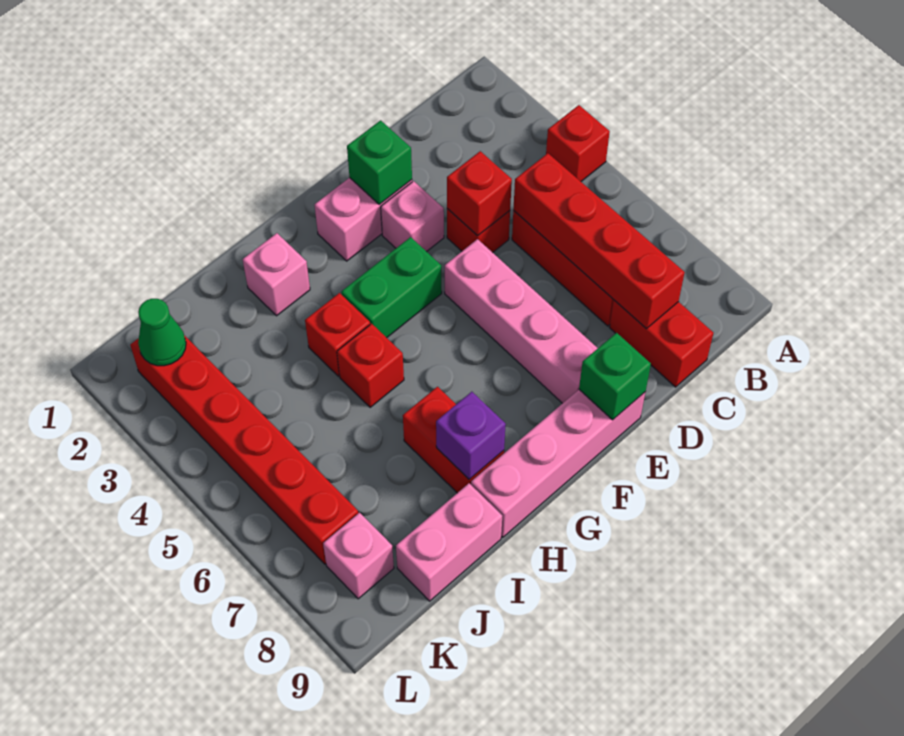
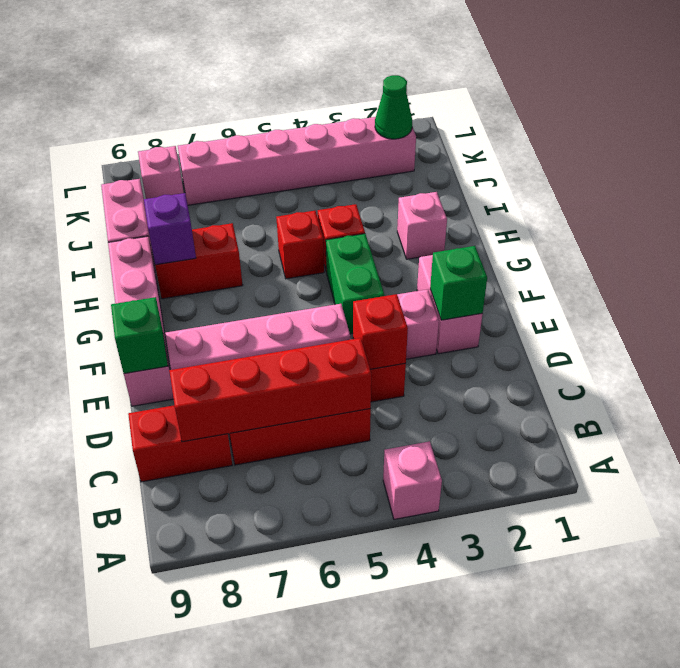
red brick A4 level 1 -> pink brick A4 level 1
red brick K2:K7 level 1 -> pink brick K2:K7 level 1

